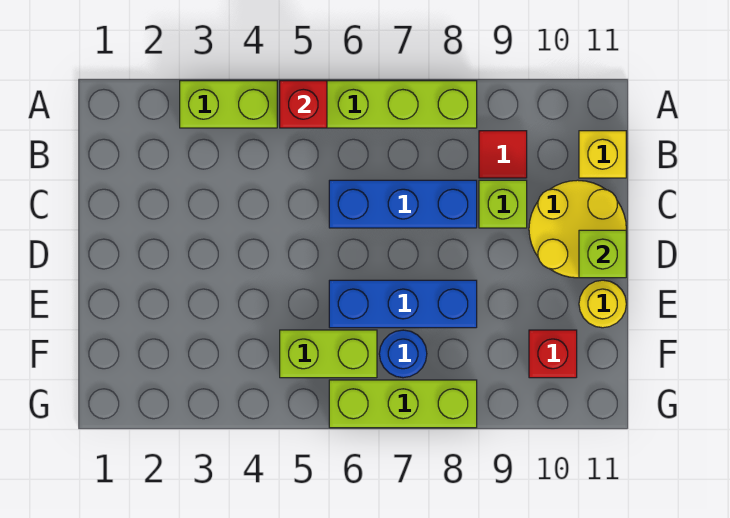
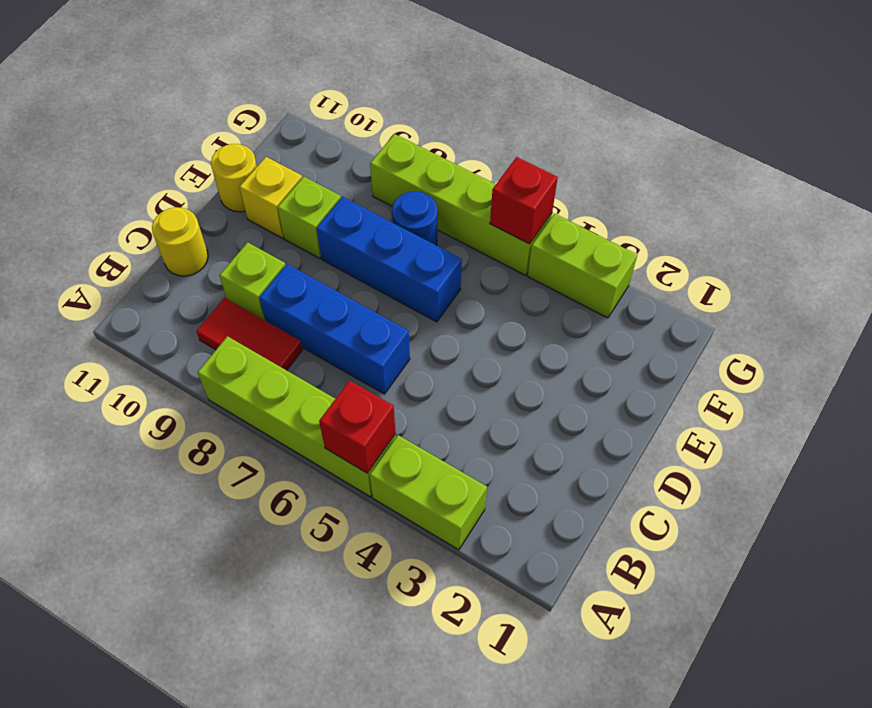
red tile B9 level 1 -> red tile B8:B9 level 1
yellow brick B11 level 1 -> yellow brick E10 level 1
yellow round brick C10:D11 level 1 -> yellow round brick C11 level 1
lime brick D11 level 2 -> lime brick E9 level 1
lime brick F5:F6 level 1 -> lime brick G3:G4 level 1
red brick F10 level 1 -> red brick G5 level 2
lime brick G6:G8 level 1 -> lime brick G5:G8 level 1

